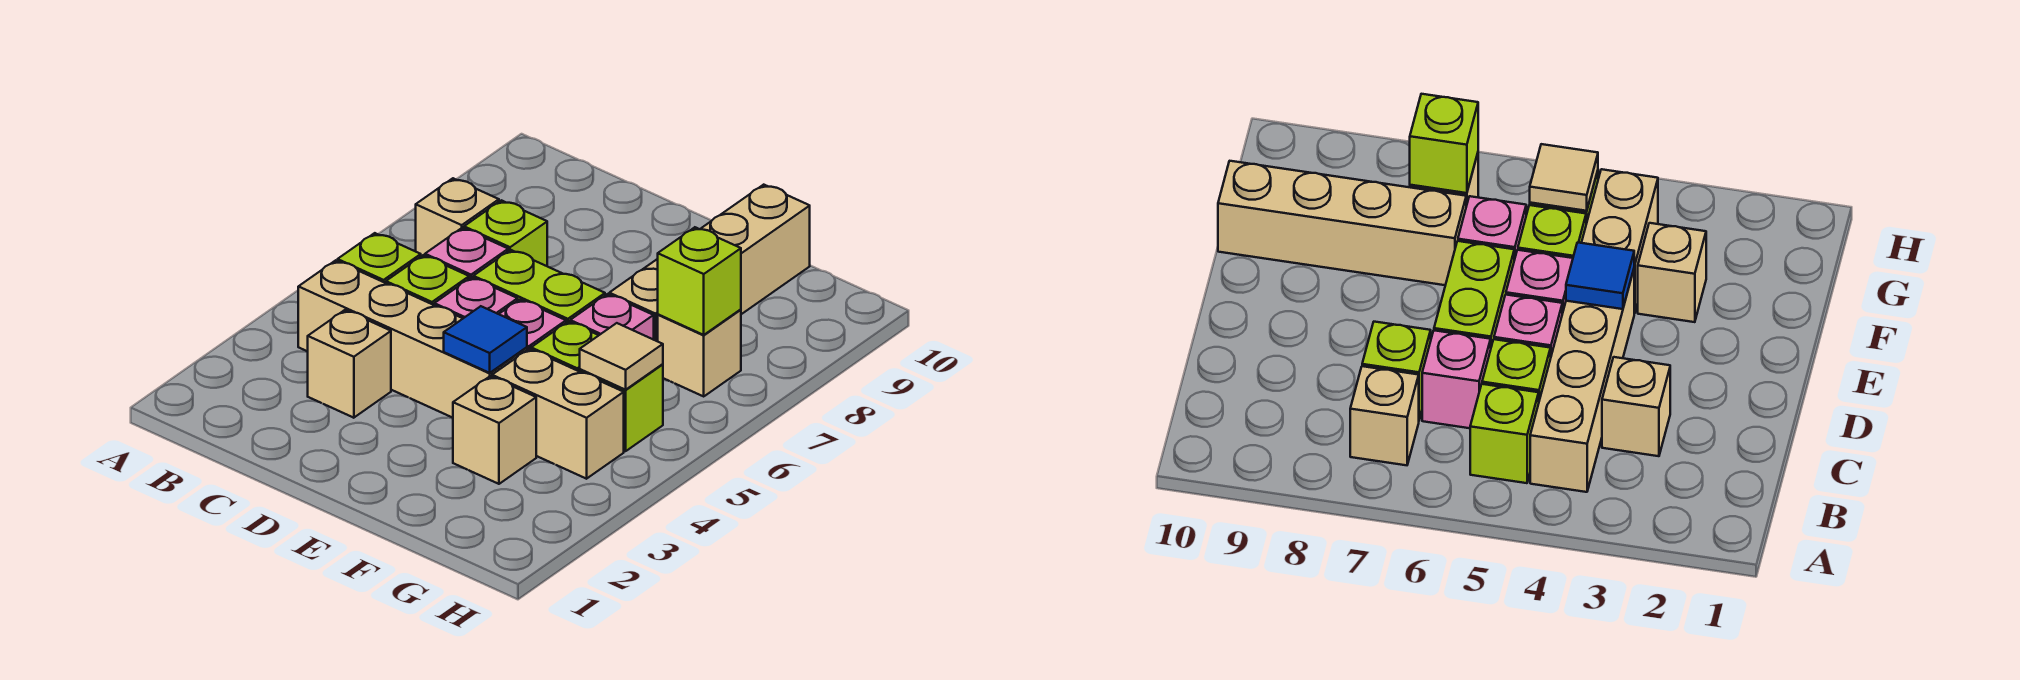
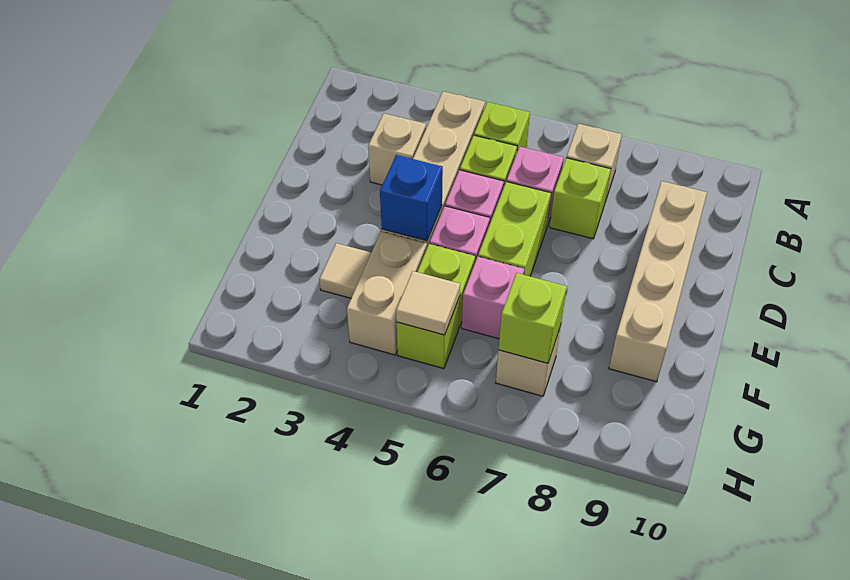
blue tile E4 level 2 -> blue brick E4 level 2
tan brick F3 level 1 -> tan tile F3 level 1
tan brick F7:F10 level 1 -> tan brick C9:F9 level 1

